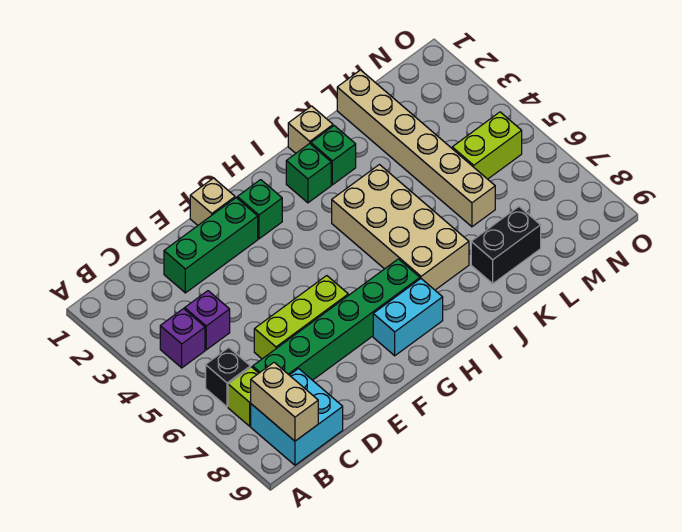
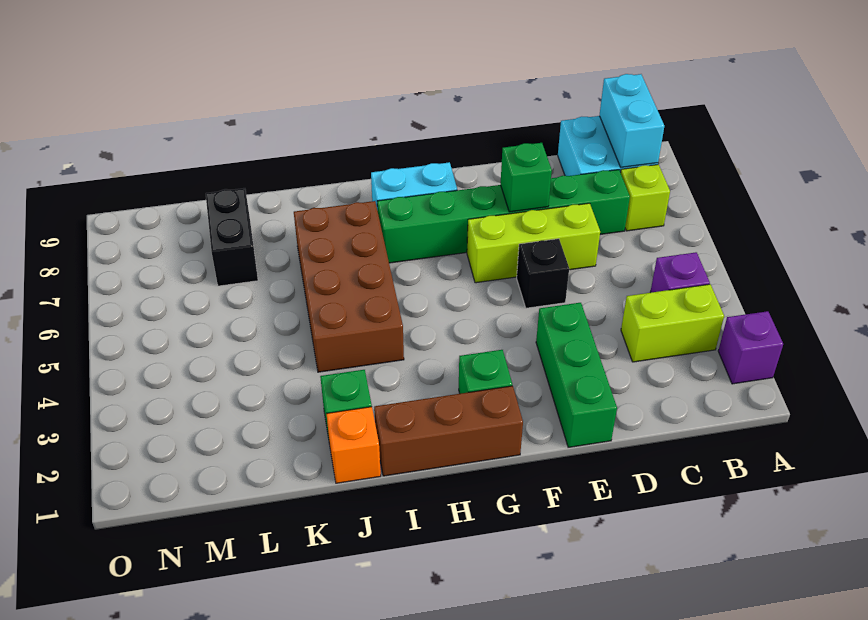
black brick B6 level 1 -> black brick E5 level 1
tan brick B8:B9 level 2 -> cyan brick B8:B9 level 2
purple brick C4 level 1 -> purple brick A2 level 1
green brick D2:F2 level 1 -> green brick E1:E3 level 1
tan brick F1 level 1 -> none
none -> brown brick G1:I1 level 1
green brick I2 level 1 -> green brick E7 level 2
tan brick I4:J7 level 1 -> brown brick I4:J7 level 1
tan brick J1 level 1 -> orange brick J1 level 1
black brick K8:L8 level 1 -> black brick L7:L8 level 1
tan brick L1:L6 level 1 -> none
lime brick M5:N5 level 1 -> lime brick B3:C3 level 1

